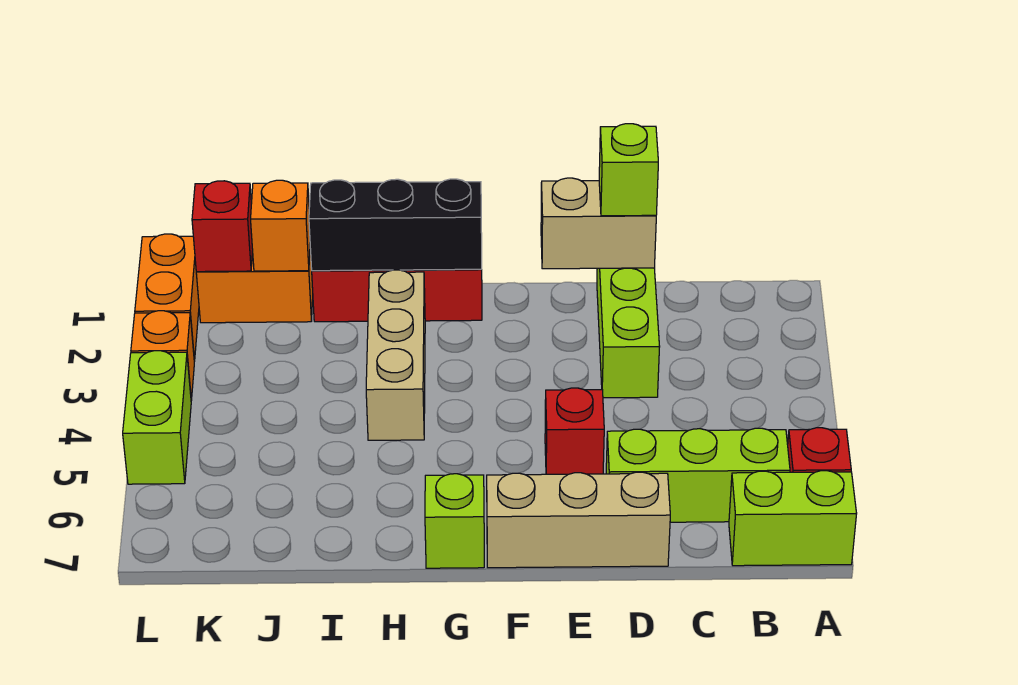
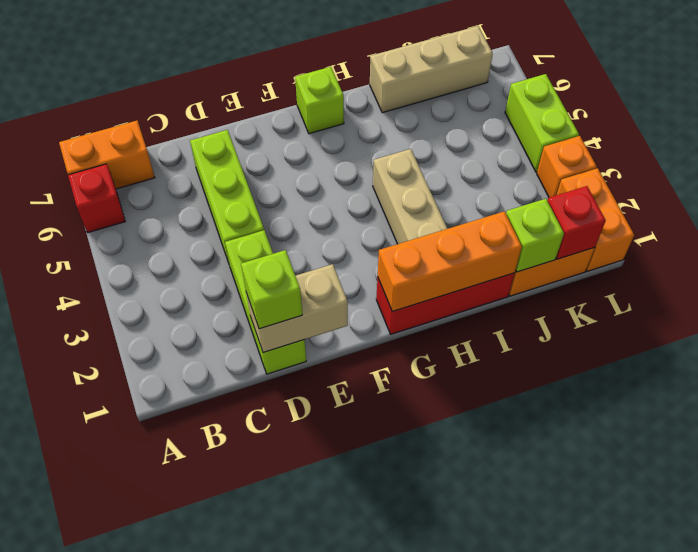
lime brick A7:B7 level 1 -> orange brick A7:B7 level 1
lime brick B6:D6 level 1 -> lime brick D4:D6 level 1
tan brick D7:F7 level 1 -> tan brick I7:K7 level 1
red brick E5 level 1 -> none
black brick G1:I1 level 2 -> orange brick G1:I1 level 2
orange brick J1 level 2 -> lime brick J1 level 2

